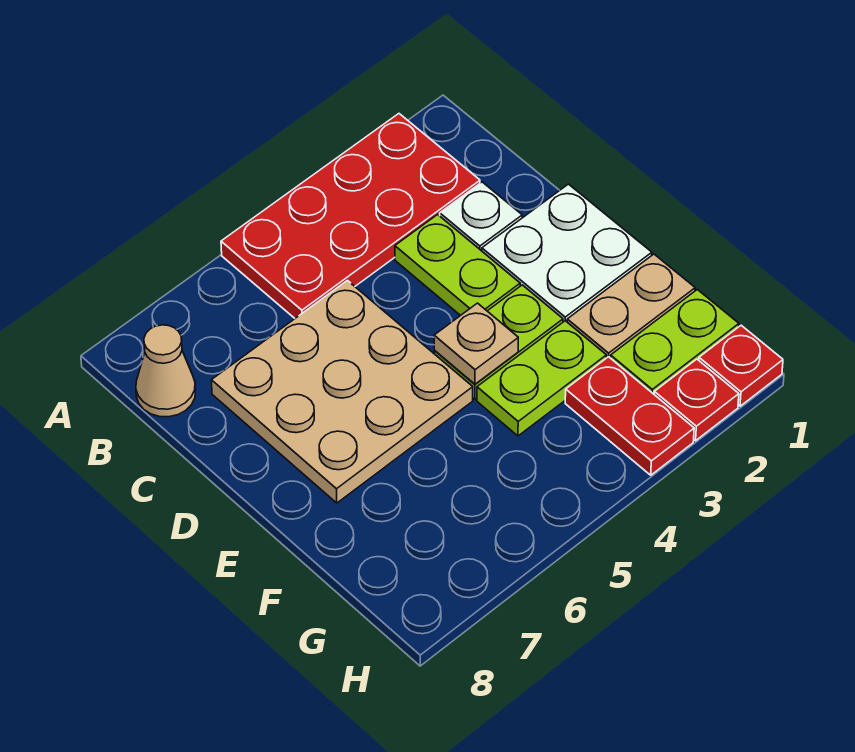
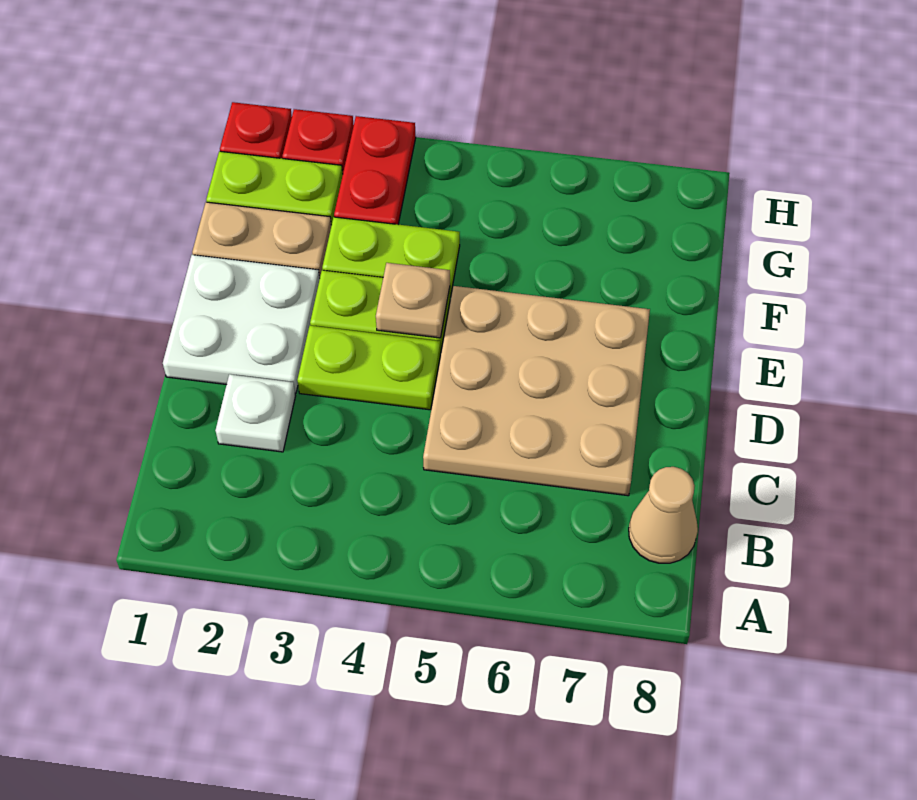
red plate A2:B5 level 1 -> none
lime plate C3:D3 level 1 -> lime plate D3:D4 level 1

